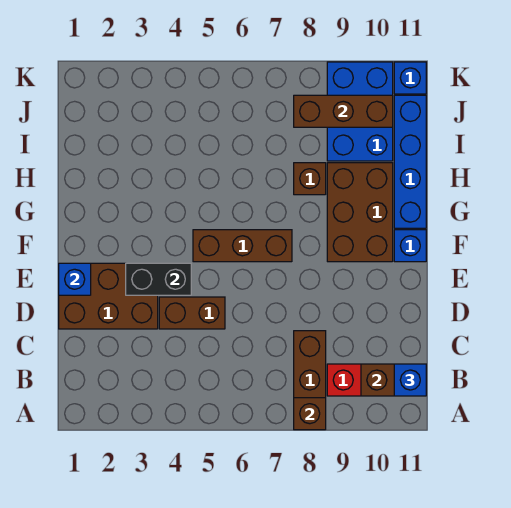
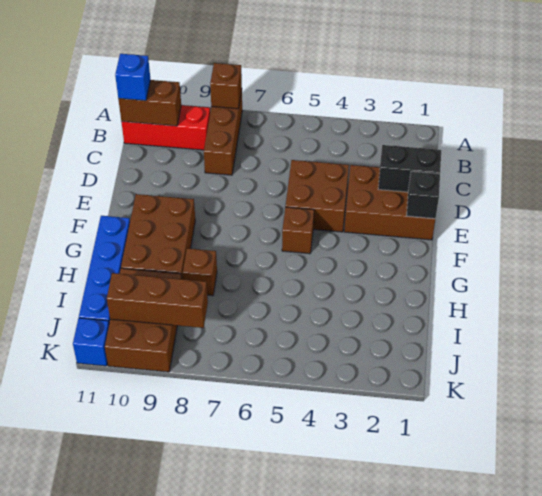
brown brick D4:D5 level 1 -> brown brick D4:E5 level 1
blue brick E1 level 2 -> black brick E1 level 2
black brick E3:E4 level 2 -> black brick D1:D2 level 2
brown brick F5:F7 level 1 -> brown brick F5 level 1
blue brick F11 level 1 -> none
blue brick I9:K10 level 1 -> brown brick I9:K10 level 1

